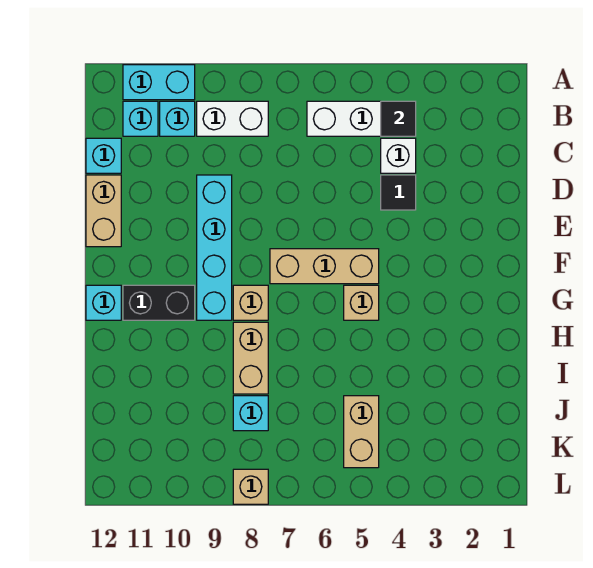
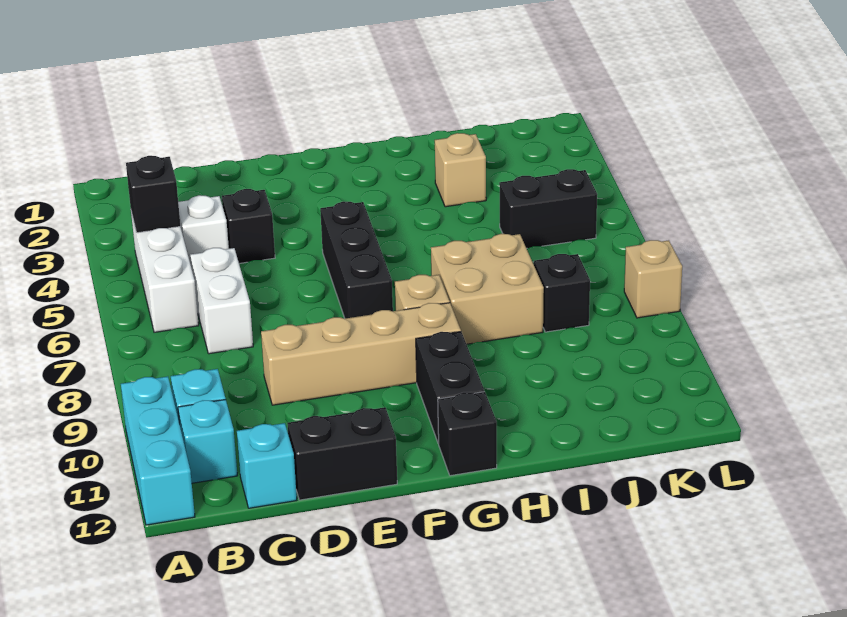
cyan brick A10:A11 level 1 -> cyan brick A10:A12 level 1
black tile B4 level 2 -> black brick B4 level 2
white brick B8:B9 level 1 -> white brick C6:C7 level 1
black tile D4 level 1 -> black brick D4 level 1
cyan brick D9:G9 level 1 -> tan brick D9:G9 level 1
tan brick D12:E12 level 1 -> black brick D12:E12 level 1
tan brick F5:F7 level 1 -> black brick F5:F7 level 1
tan brick G5 level 1 -> tan brick I3 level 1
cyan brick G12 level 1 -> black brick G12 level 1
tan brick H8:I8 level 1 -> tan brick H7:I8 level 1
tan brick J5:K5 level 1 -> black brick J5:K5 level 1
cyan brick J8 level 1 -> black brick J8 level 1

